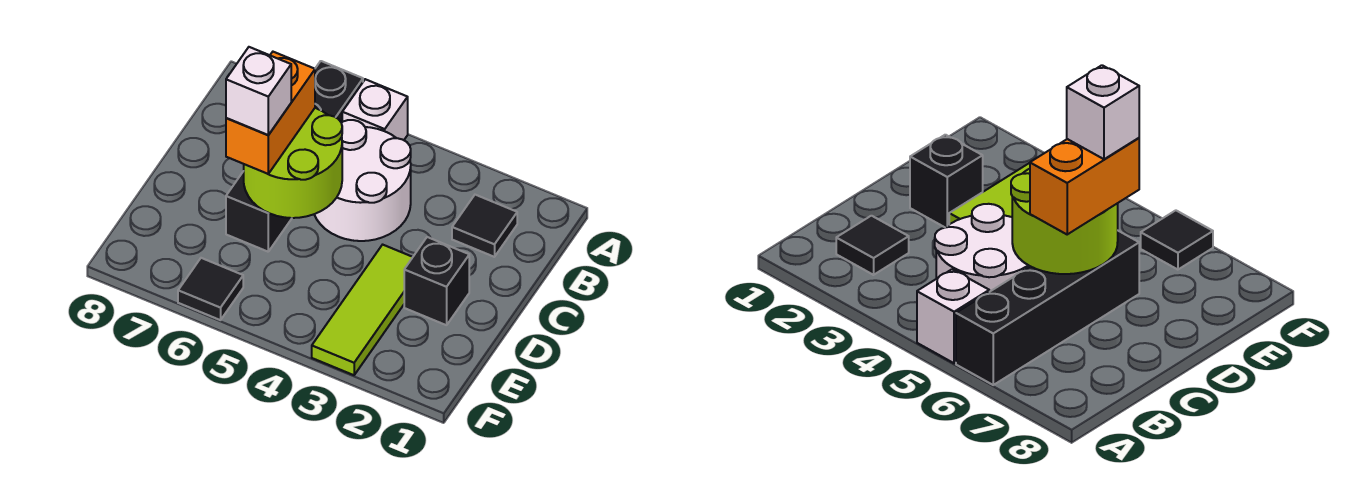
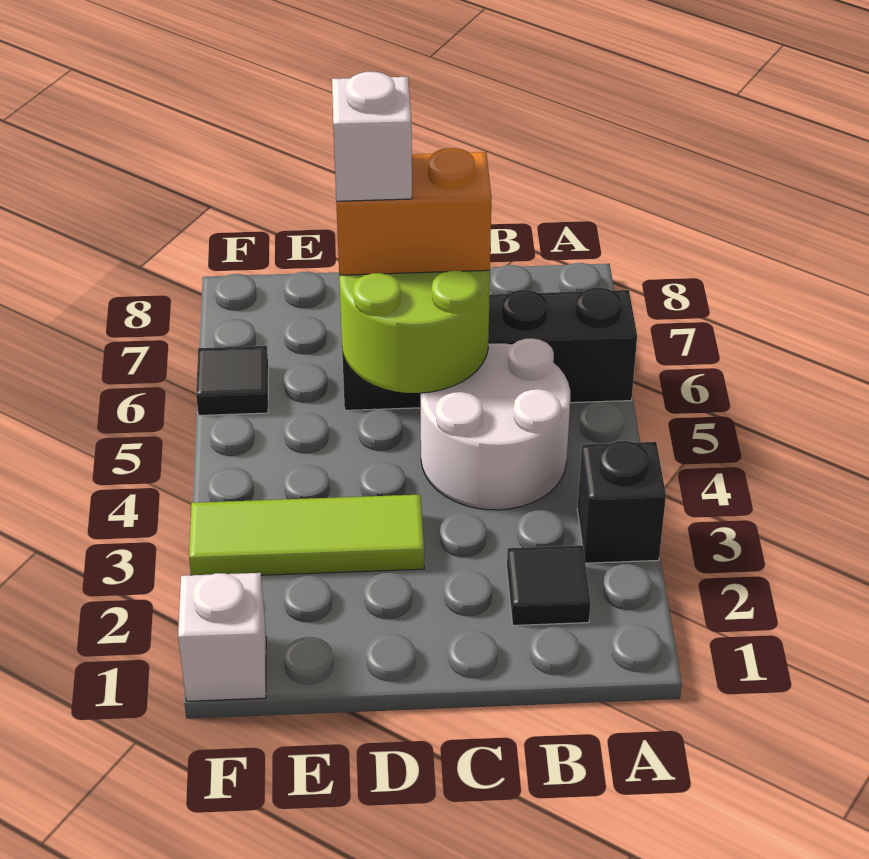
white brick A5 level 1 -> white brick F1 level 1
black brick D2 level 1 -> black brick A3 level 1

